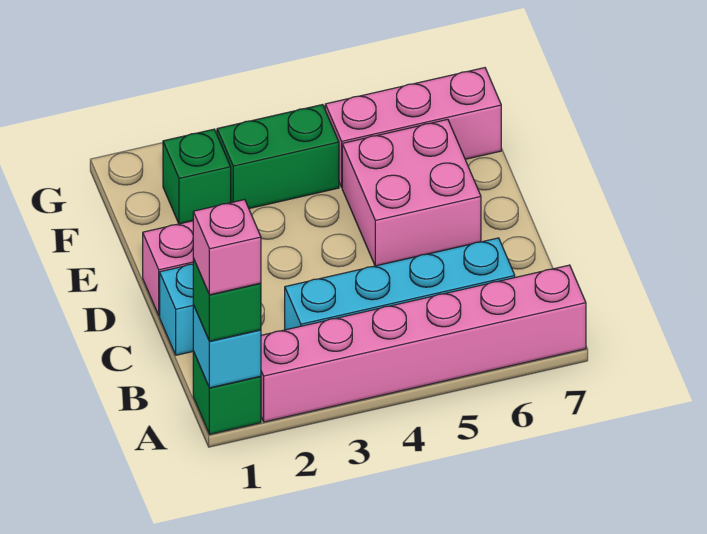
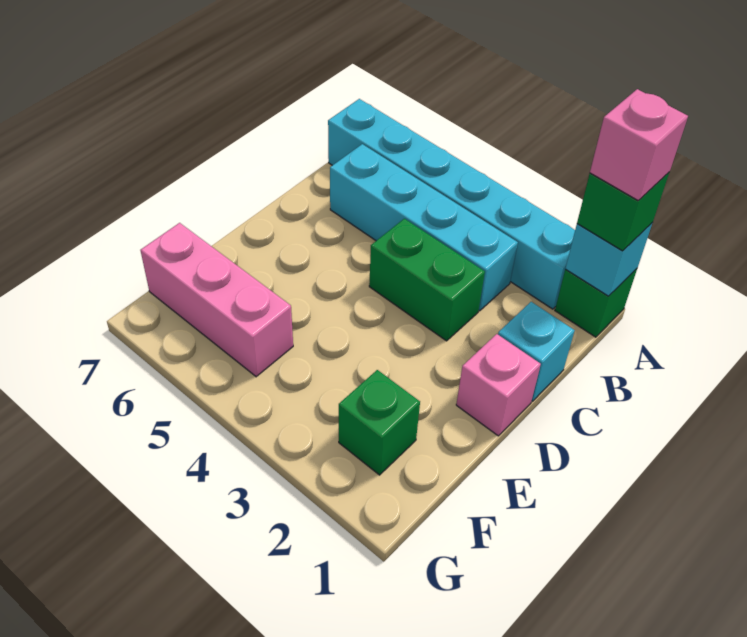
pink brick A2:A7 level 1 -> cyan brick A2:A7 level 1
pink brick D5:E6 level 1 -> none
green brick F3:F4 level 1 -> green brick C3:C4 level 1

